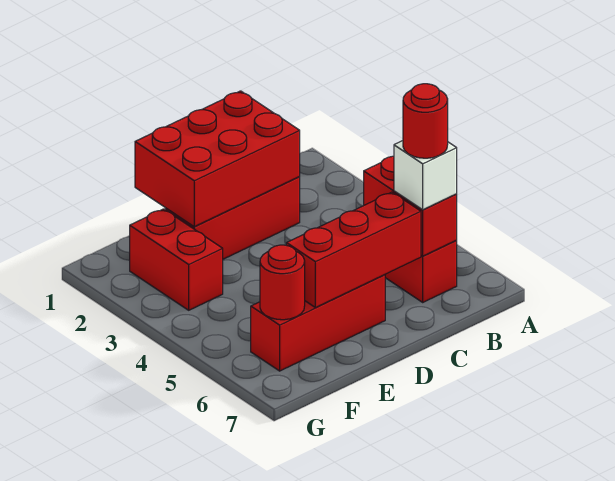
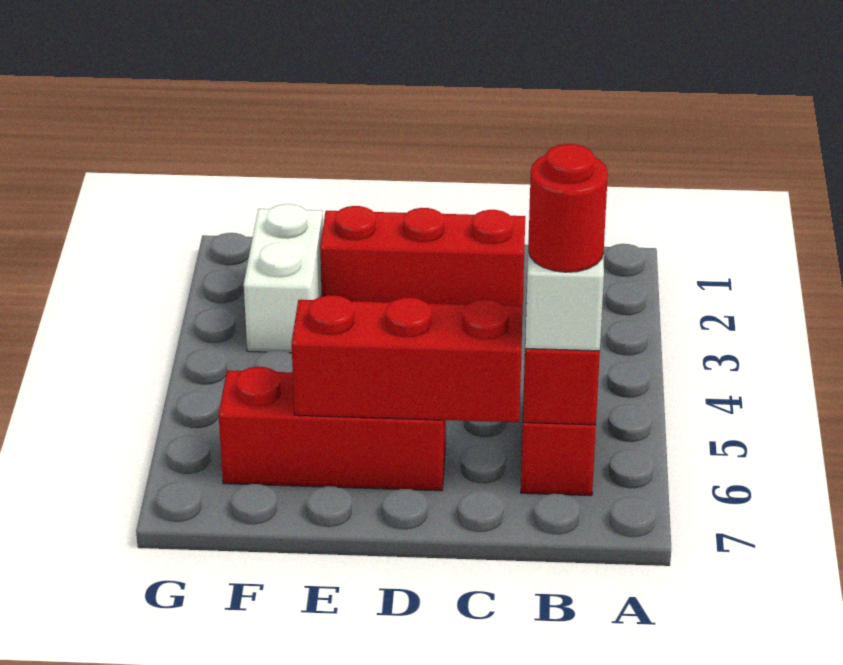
red brick C1:E2 level 2 -> none
red brick F2:F3 level 1 -> white brick F2:F3 level 1
red round brick F6 level 2 -> none

